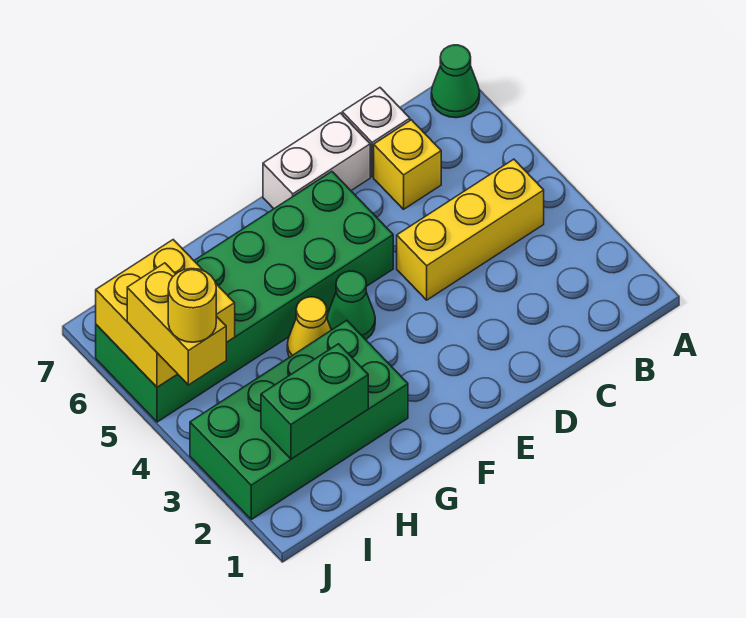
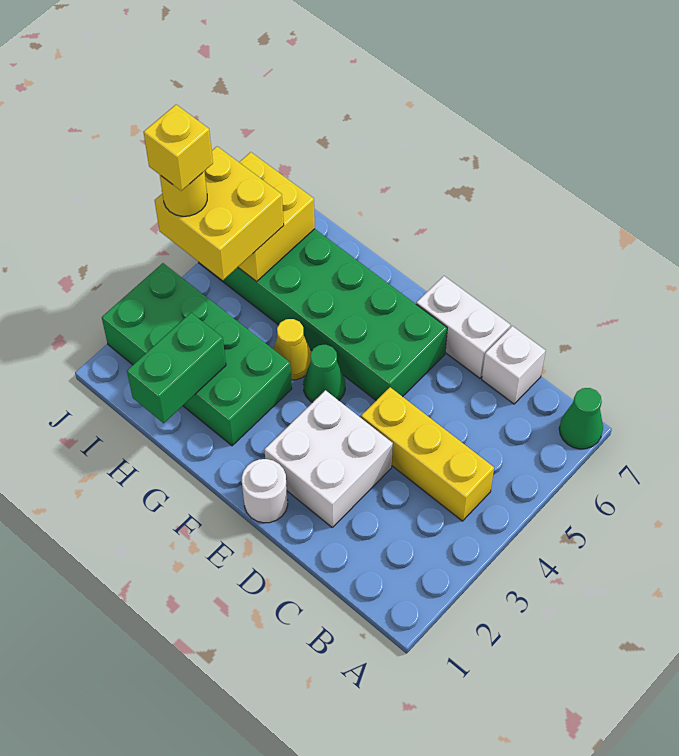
yellow brick C6 level 1 -> yellow brick J4 level 5
none -> white brick D2:E3 level 1
none -> white round brick E1 level 1
green brick H2:I2 level 2 -> green brick H1:H2 level 2
yellow brick J4:J5 level 3 -> yellow brick I4:J5 level 3

